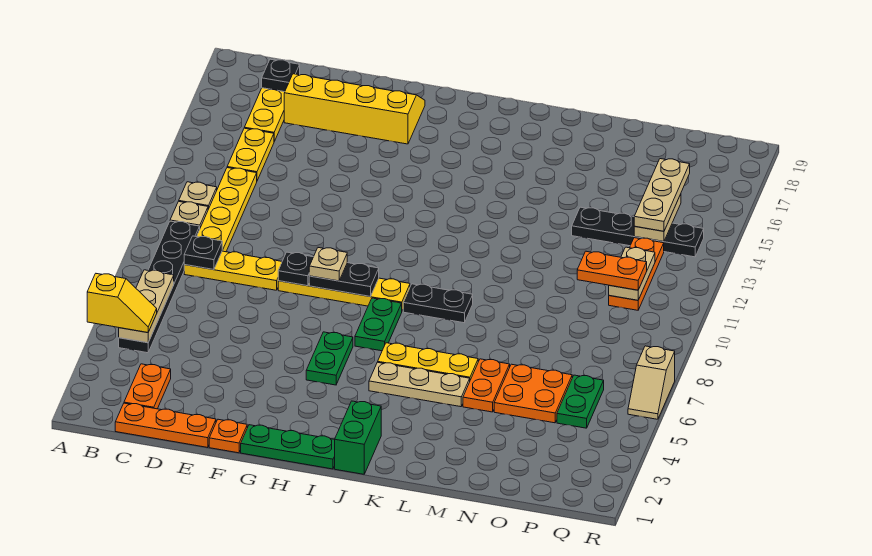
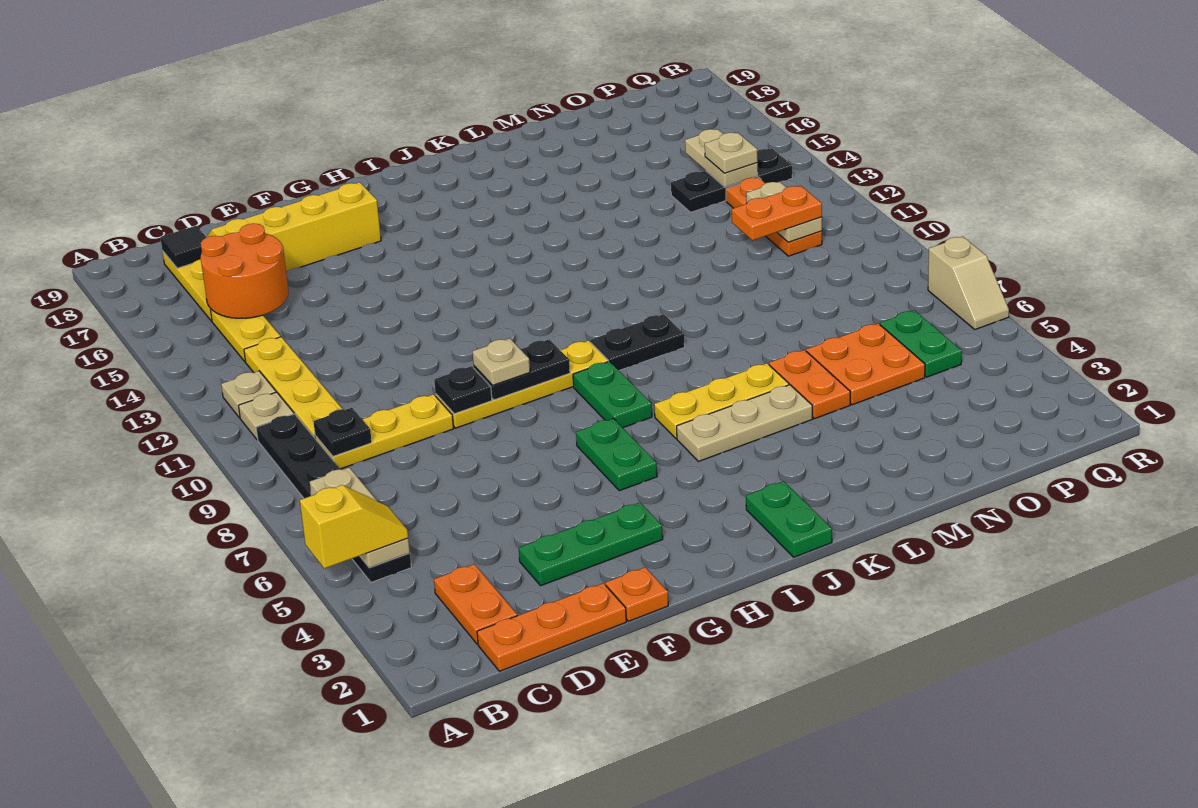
none -> orange round brick C15:D16 level 2
black plate C18 level 2 -> black tile C18 level 2
green plate G1:I1 level 1 -> green plate E3:G3 level 1
green brick J1:J2 level 1 -> green plate J1:J2 level 1
black plate N14:Q14 level 1 -> black plate O14:Q14 level 1
tan plate P14:P16 level 3 -> tan plate P14 level 3

